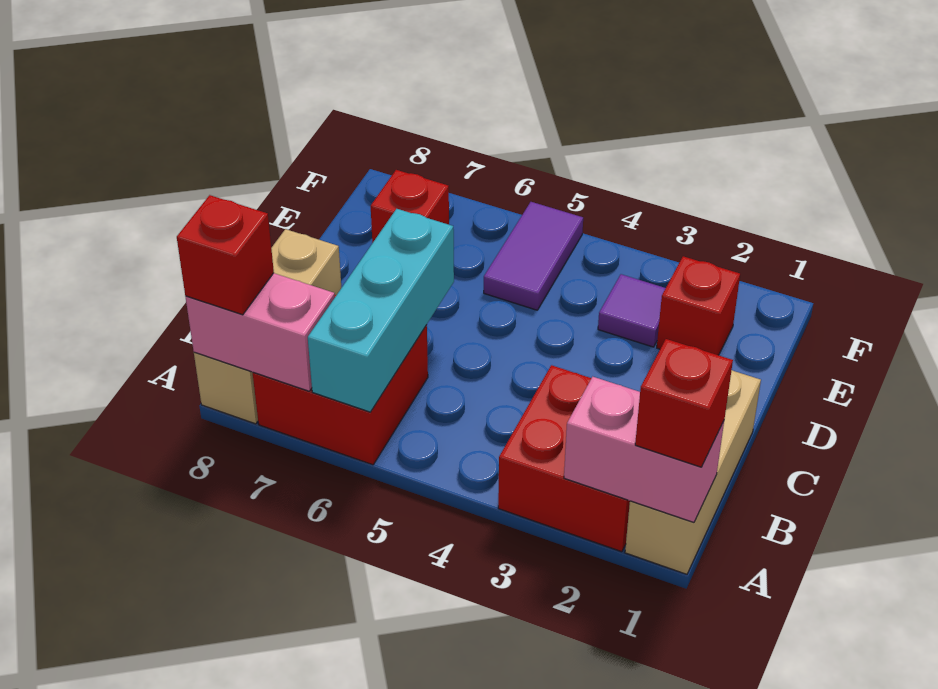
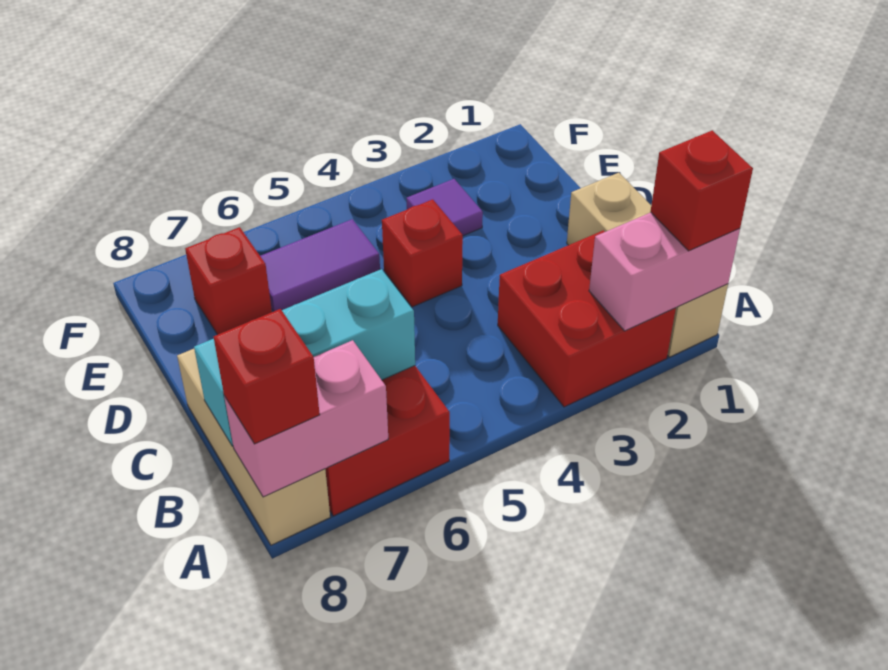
cyan brick A6:C6 level 2 -> cyan brick B6:B8 level 2
red brick E2 level 1 -> red brick D4 level 1
purple tile E5:F5 level 1 -> purple tile E5:E6 level 1

